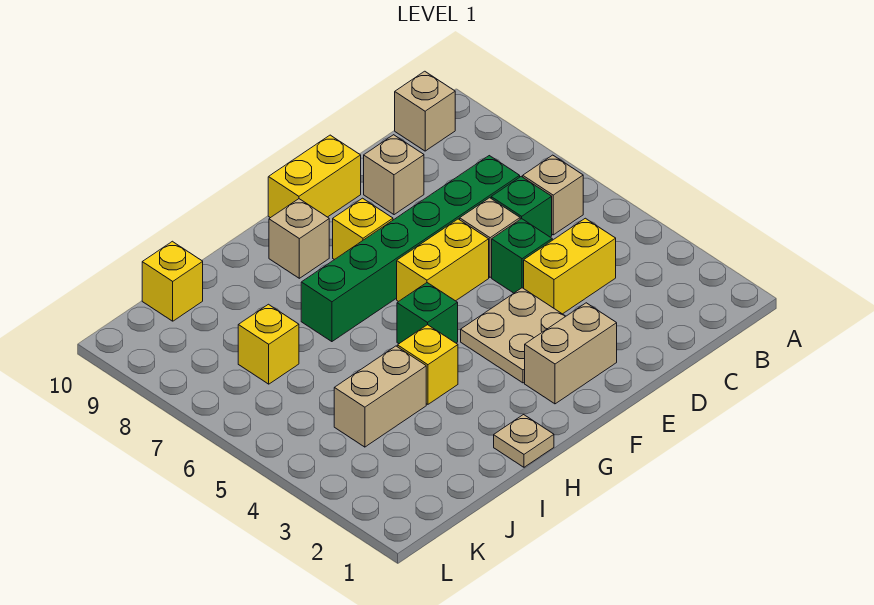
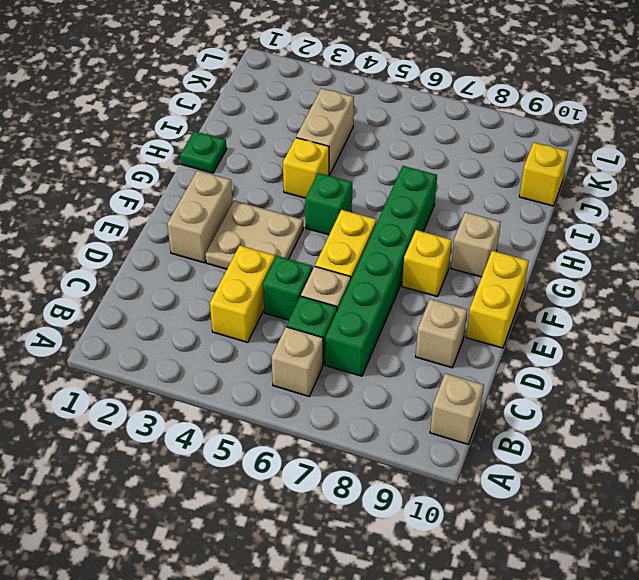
tan plate H1 level 1 -> green plate H1 level 1
yellow brick J7 level 1 -> none

